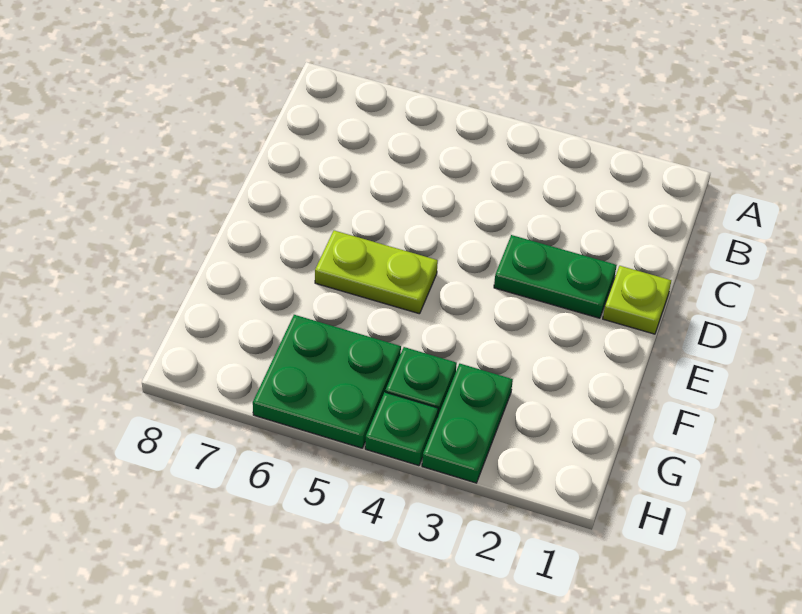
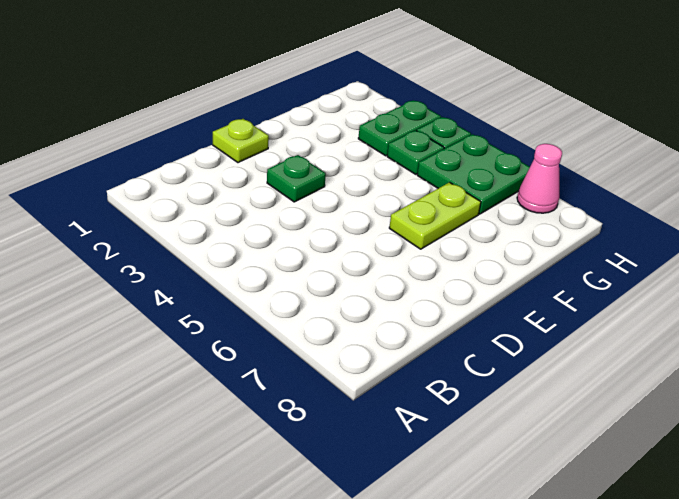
green plate D2:D3 level 1 -> green plate D3 level 1
lime plate E5:E6 level 1 -> lime plate E6:F6 level 1
none -> pink cone H7 level 1

